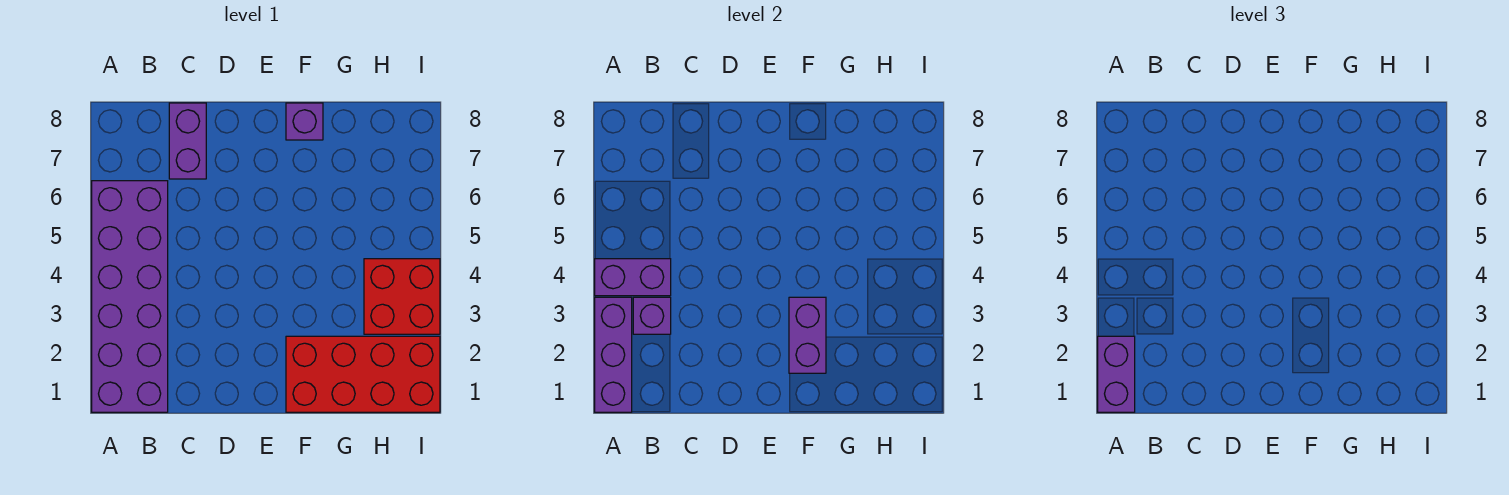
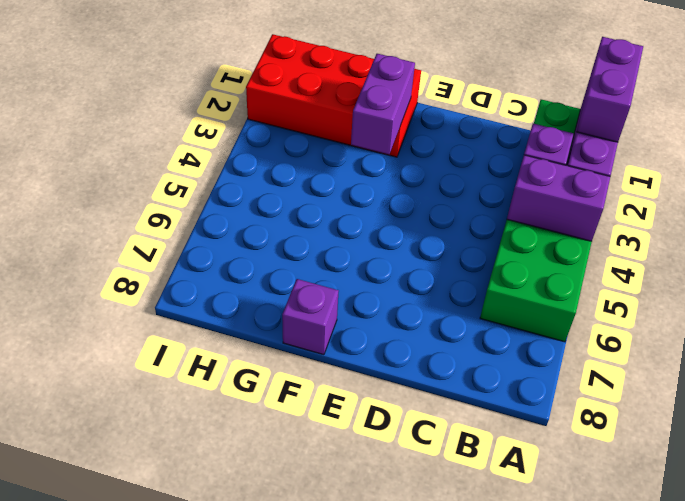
purple brick A1:B6 level 1 -> green brick A1:B6 level 1
purple brick C7:C8 level 1 -> none
red brick H3:I4 level 1 -> none

